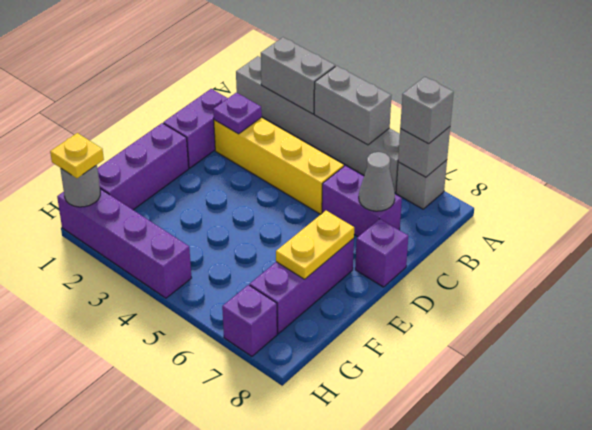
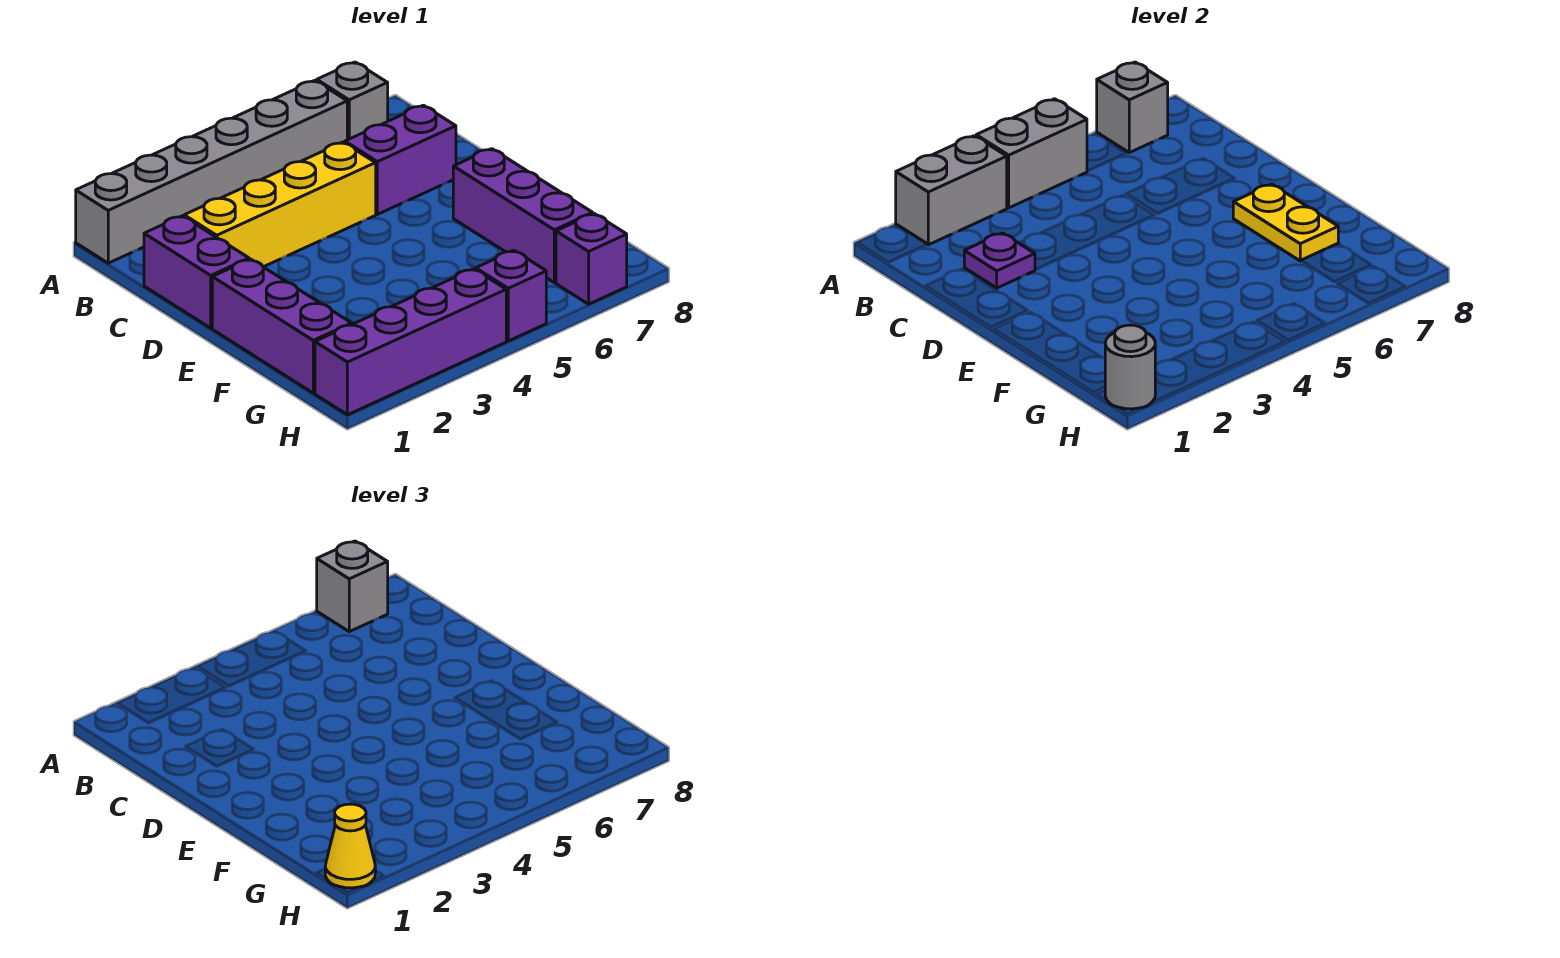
grey cone C7 level 2 -> none
purple brick D8 level 1 -> purple brick H5 level 1
yellow plate H1 level 3 -> yellow cone H1 level 3

